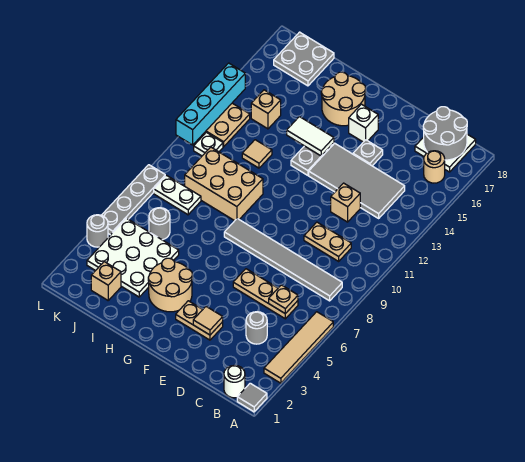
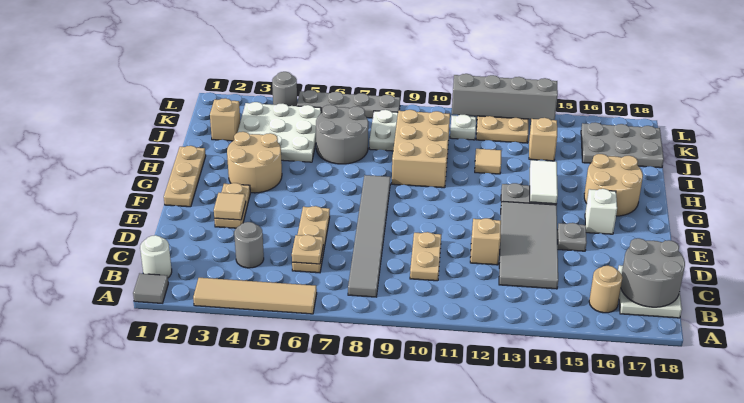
none -> tan plate F1:H1 level 1
grey round brick J6 level 1 -> grey round brick I6:J7 level 1
grey plate J17:K18 level 1 -> grey plate J16:K18 level 1
cyan brick L11:L14 level 2 -> grey brick L11:L14 level 2

